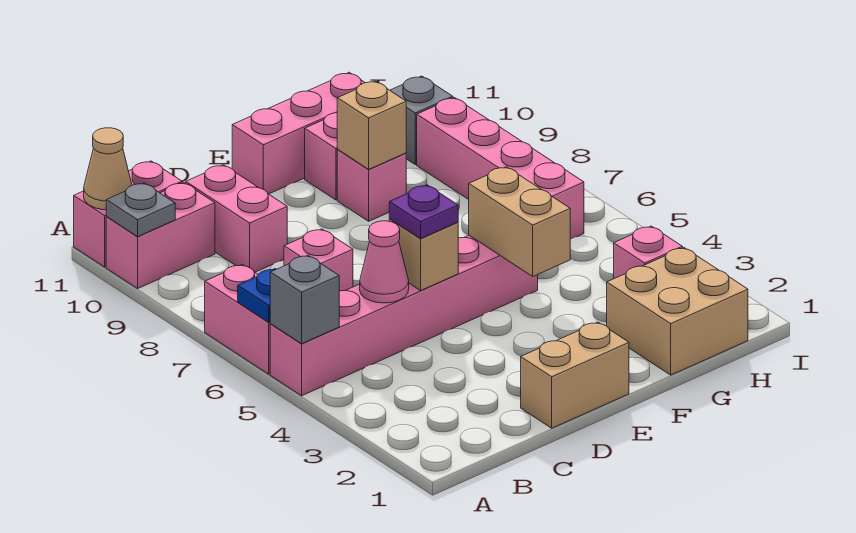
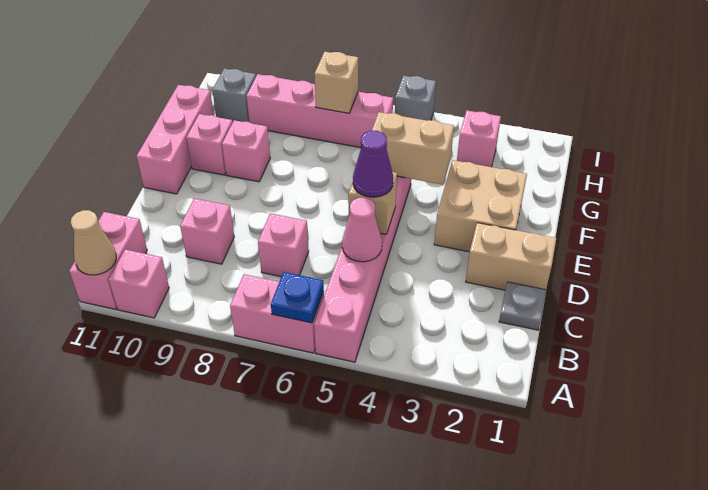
grey brick A5 level 2 -> grey brick I5 level 1
pink brick A10:B10 level 1 -> pink brick A10 level 1
grey plate A10 level 2 -> grey plate C1 level 1
pink brick C9:C10 level 1 -> pink brick C9 level 1
tan brick D1:E1 level 1 -> tan brick D1:D2 level 1
purple plate D5 level 3 -> purple cone D5 level 3
tan brick F9 level 2 -> tan brick H7 level 2
tan brick G1:H2 level 1 -> tan brick E2:F3 level 1

